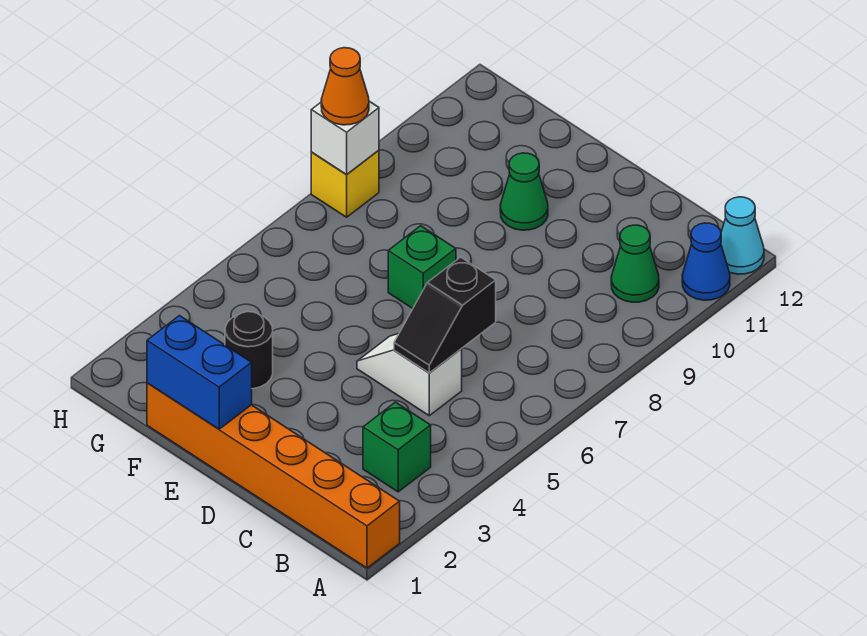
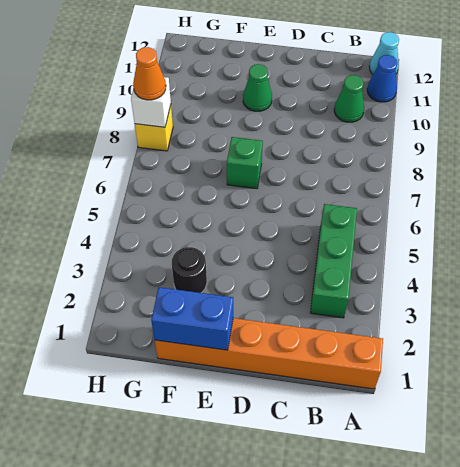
green brick B3 level 1 -> green brick B3:B5 level 1
white slope C5:D5 level 1 top C -> none
black slope C5:C6 level 2 top 6 -> none

